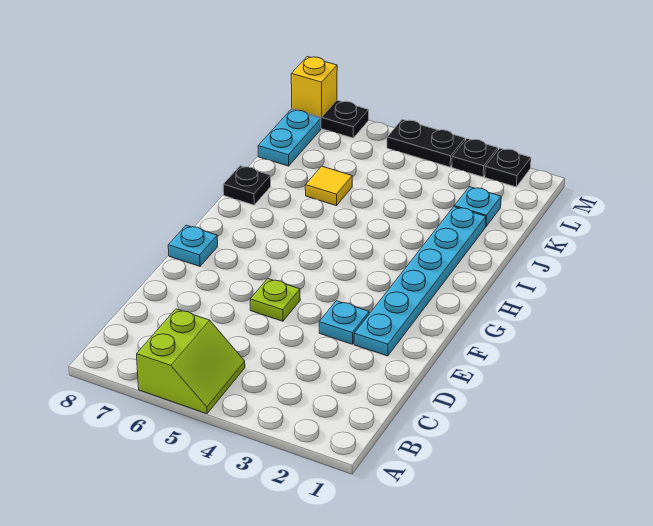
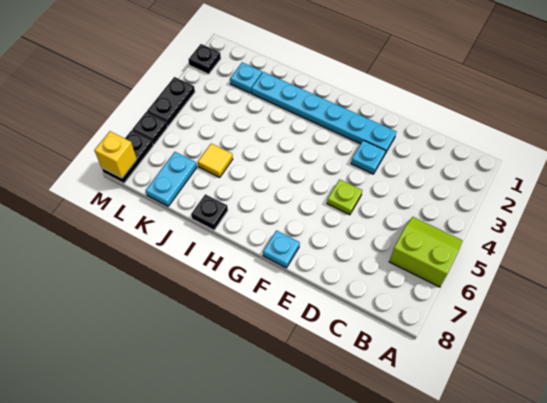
cyan plate K8:L8 level 1 -> cyan plate K7:K8 level 1
black plate M3 level 1 -> black plate M6 level 1

